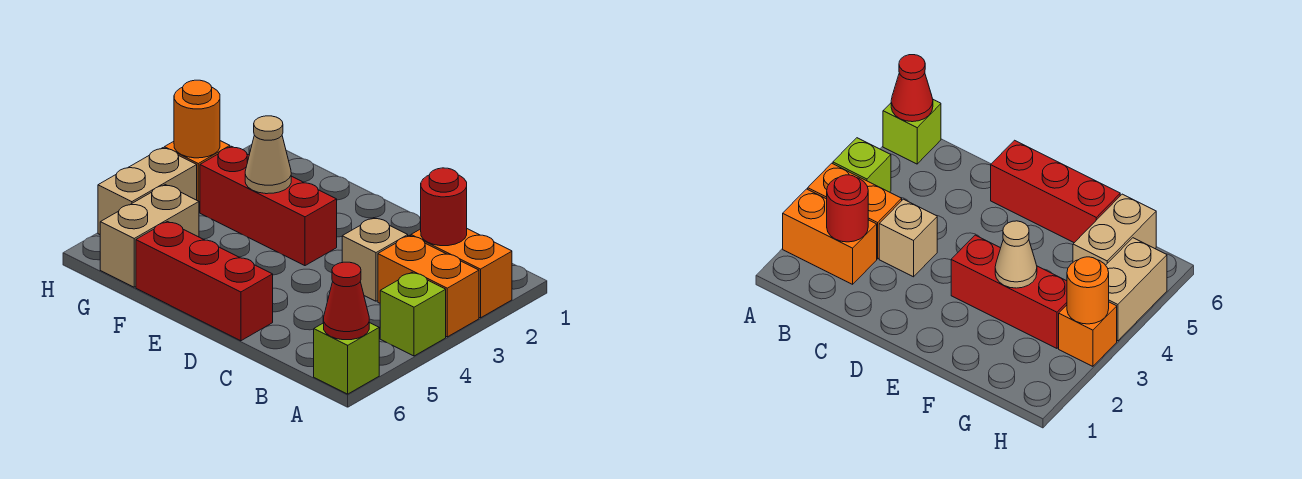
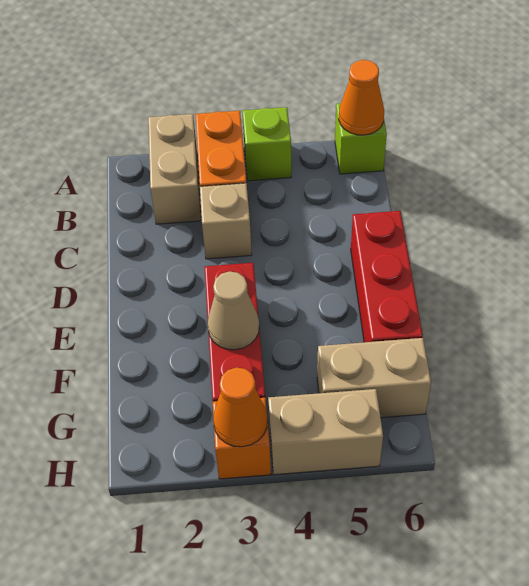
orange brick A2:B2 level 1 -> tan brick A2:B2 level 1
red cone A6 level 2 -> orange cone A6 level 2
red round brick B2 level 2 -> none
orange round brick H3 level 2 -> orange cone H3 level 2

